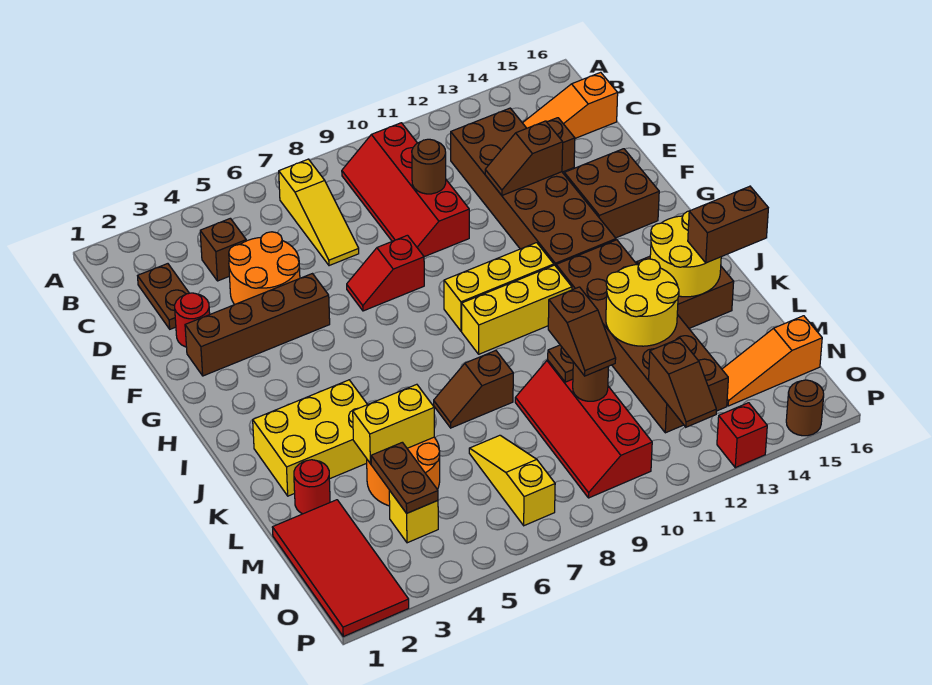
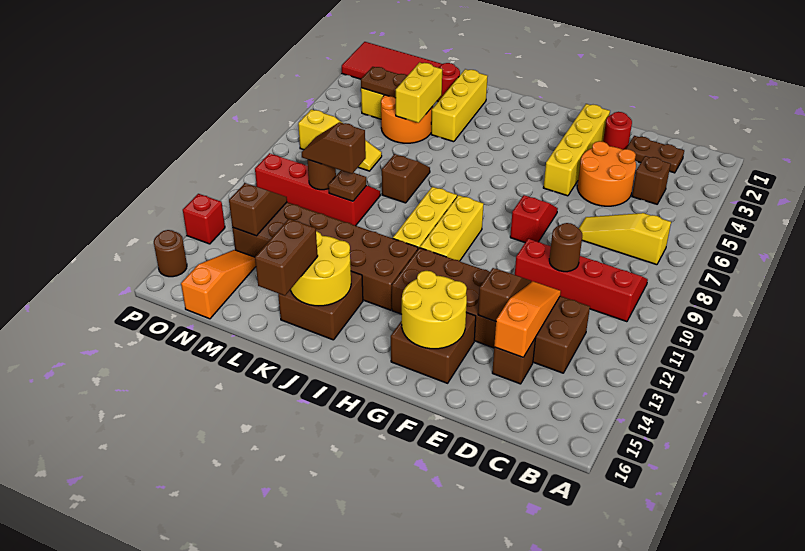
orange slope C14:C16 level 1 top 16 -> orange slope D12:D14 level 2 top 14
brown brick F2:F5 level 1 -> yellow brick F2:F5 level 1
yellow brick J2:K4 level 1 -> yellow brick K2:K4 level 1
yellow round brick K12:L13 level 2 -> yellow round brick F14:G15 level 2
brown slope N12:O12 level 2 top N -> brown slope N12:N13 level 2 top 13

